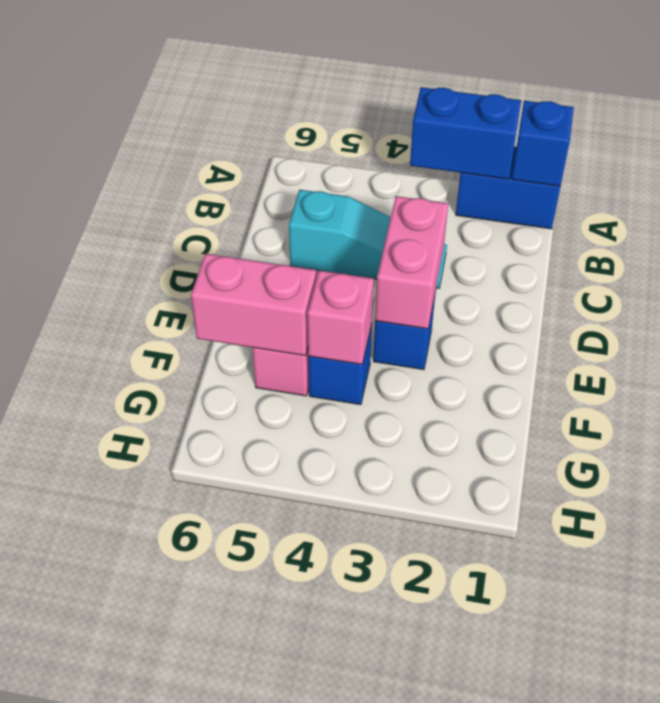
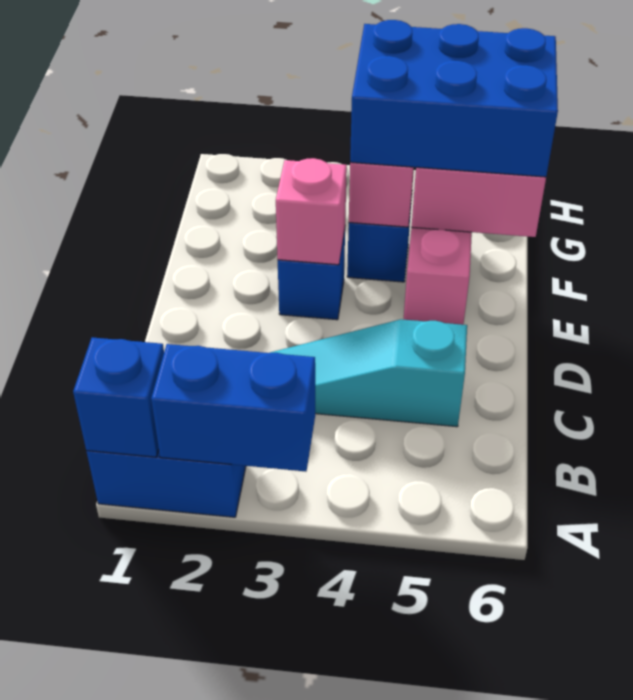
pink brick D3:E3 level 2 -> pink brick E3 level 2
none -> blue brick F4:G6 level 3

